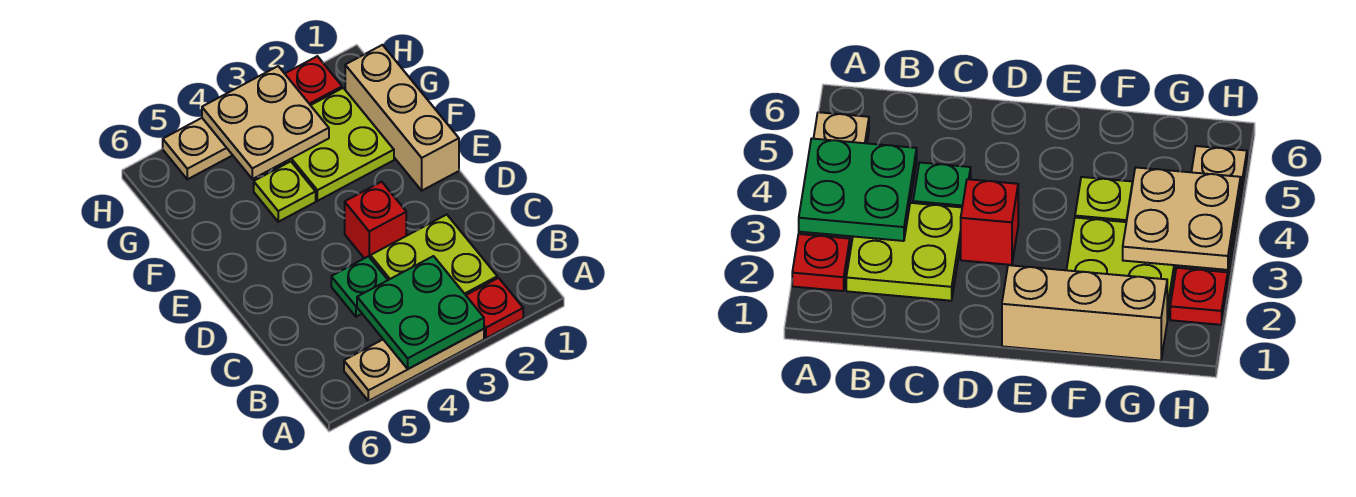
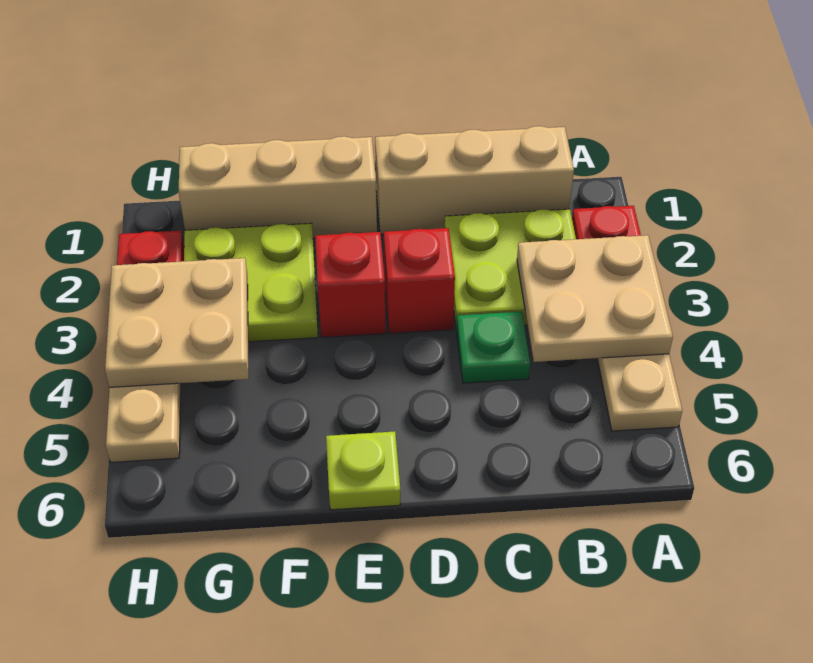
green plate A3:B4 level 2 -> tan plate A3:B4 level 2
none -> tan brick B1:D1 level 1
none -> red brick E3 level 1
lime plate F4 level 1 -> lime plate E6 level 1

